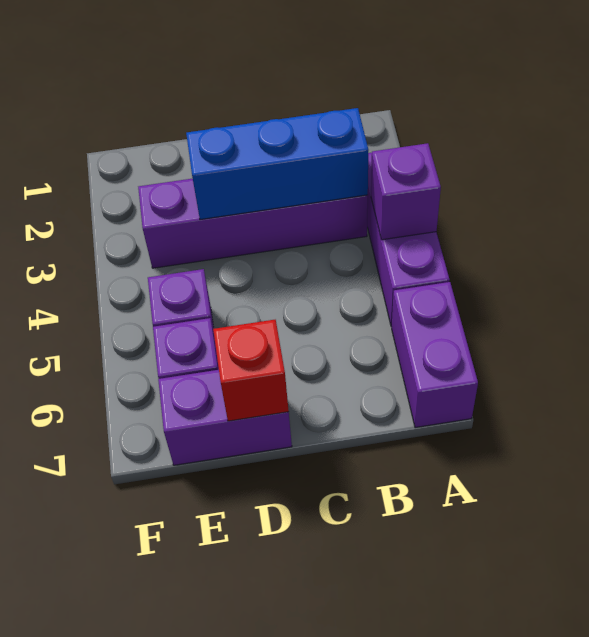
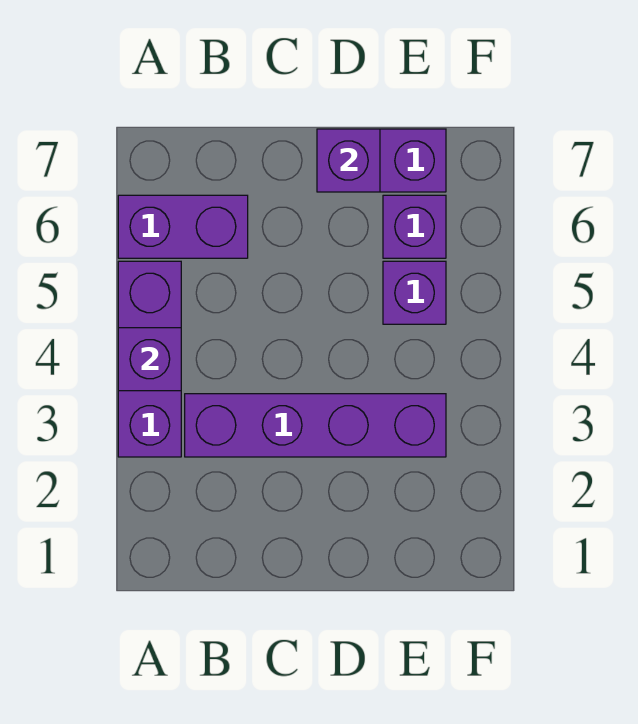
purple brick A6:A7 level 1 -> purple brick A6:B6 level 1
blue brick B3:D3 level 2 -> none
red brick D7 level 2 -> purple brick D7 level 2

